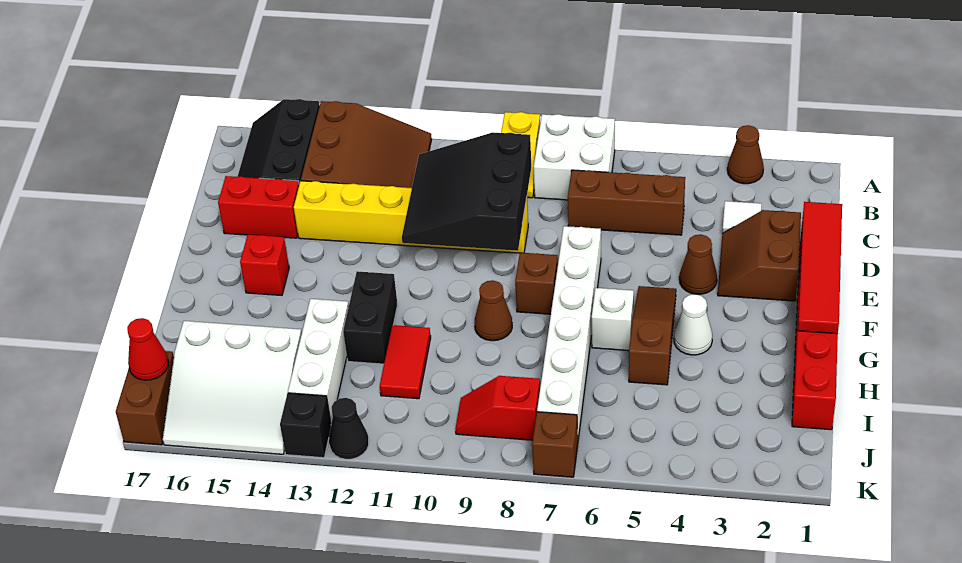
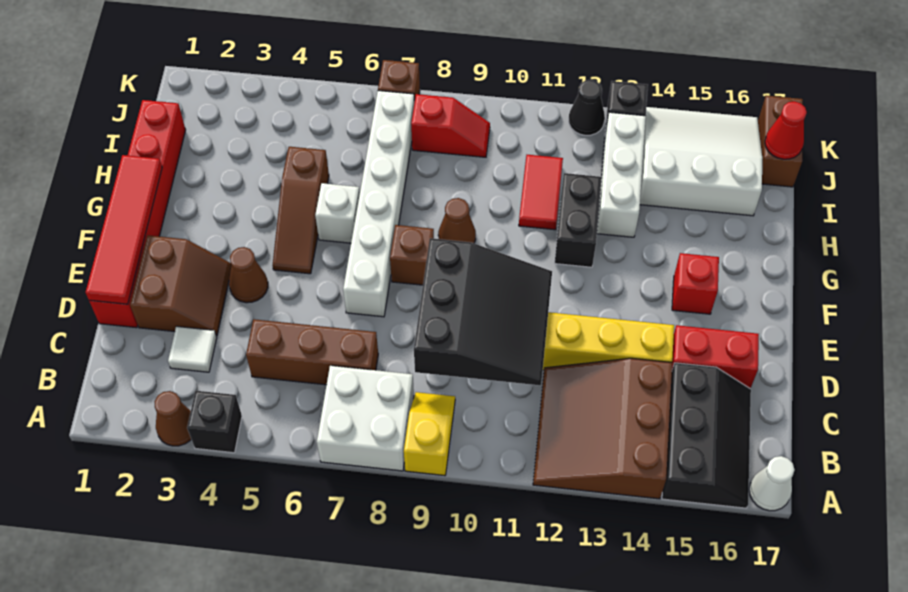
none -> black brick A4 level 1
white cone G4 level 1 -> white cone A17 level 1

